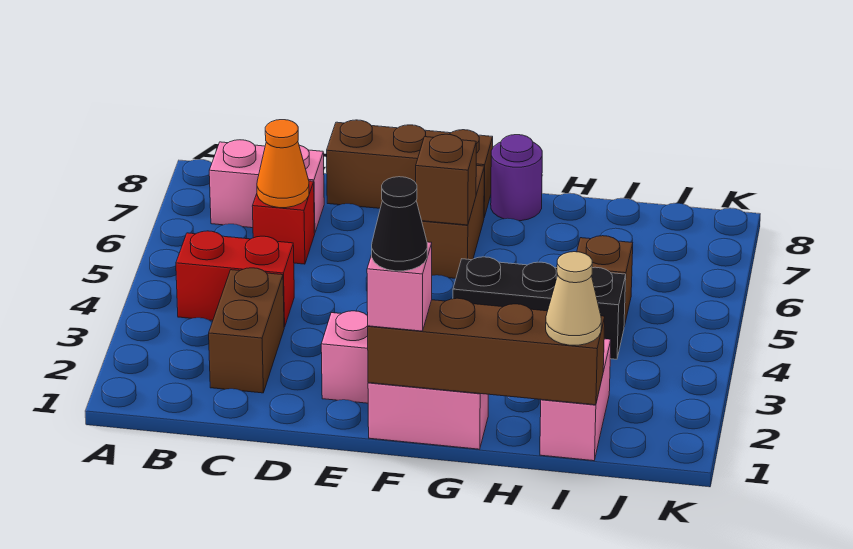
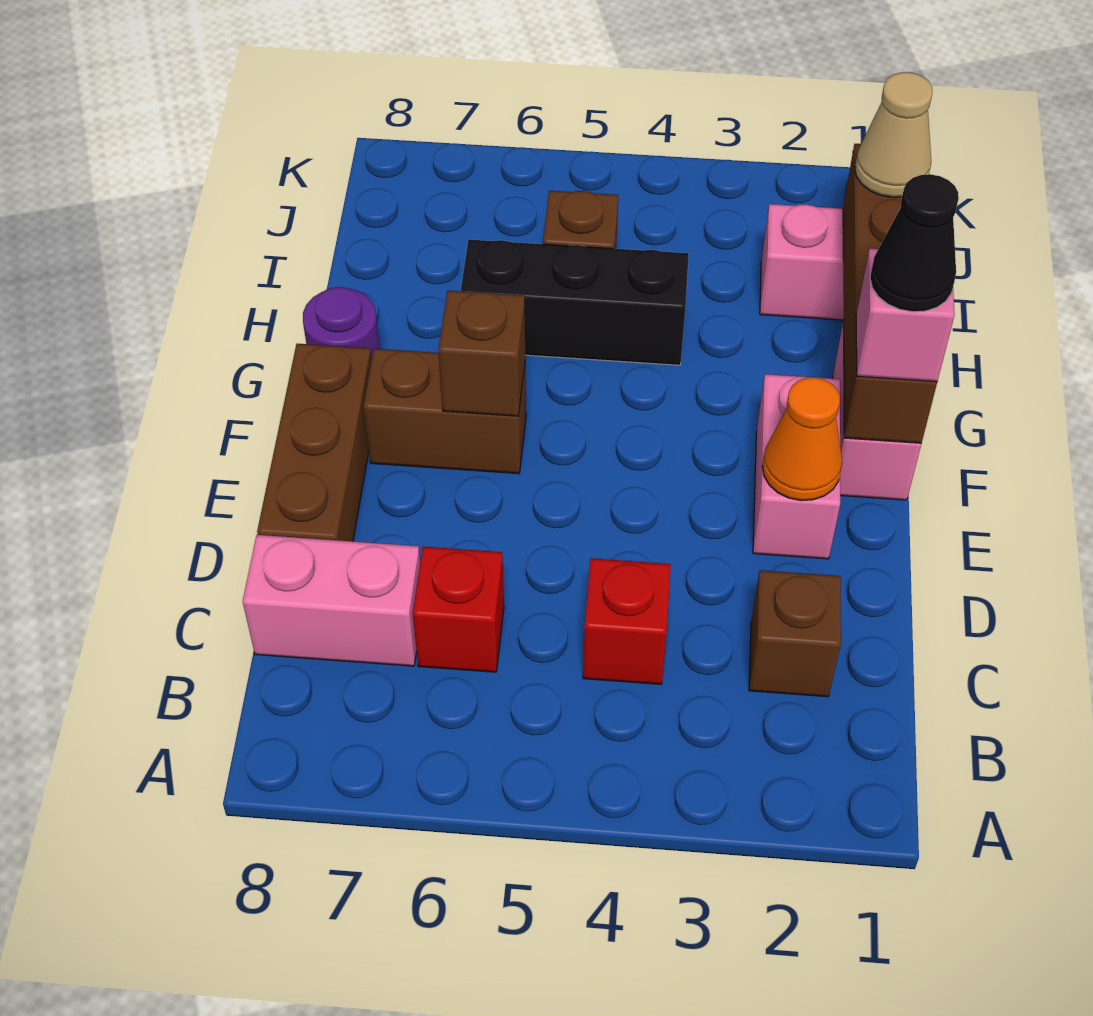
red brick B4:C4 level 1 -> red brick C4 level 1
pink brick B7:C7 level 1 -> pink brick C7:C8 level 1
brown brick C2:C3 level 1 -> brown brick C2 level 1
orange cone C6 level 2 -> orange cone E2 level 2
black brick G4:I4 level 1 -> black brick H4:H6 level 1

